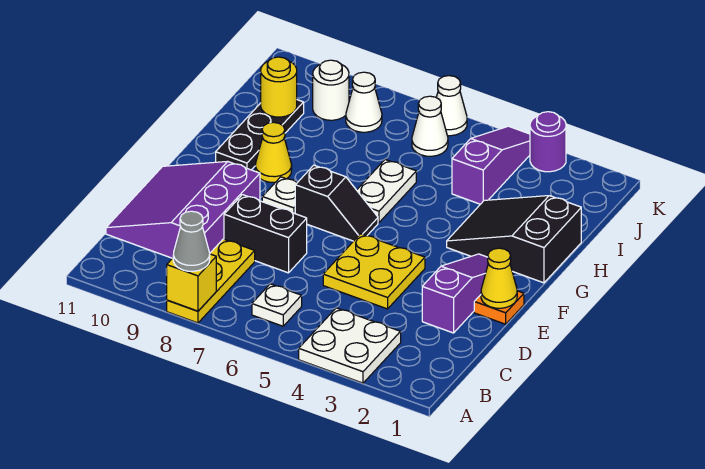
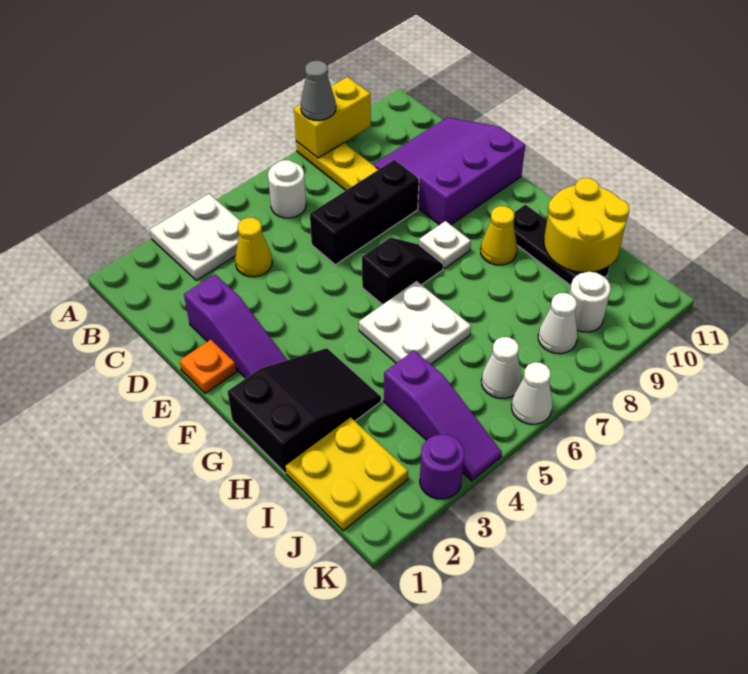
yellow brick A8 level 2 -> yellow brick A8:A9 level 2
white plate B6 level 1 -> white round brick B6 level 1
purple slope C9:E11 level 1 top 9 -> purple slope C9:E11 level 1 top E
yellow plate D4:E5 level 1 -> yellow plate I1:J2 level 1
black brick D7:D8 level 1 -> black brick D6:D8 level 1
yellow cone E1 level 2 -> yellow cone C4 level 1
black slope F6:F7 level 1 top 7 -> black slope F6:F7 level 1 top 6
white plate G6:H6 level 1 -> white plate G5:H6 level 1
yellow round brick I10 level 2 -> yellow round brick H10:I11 level 2

